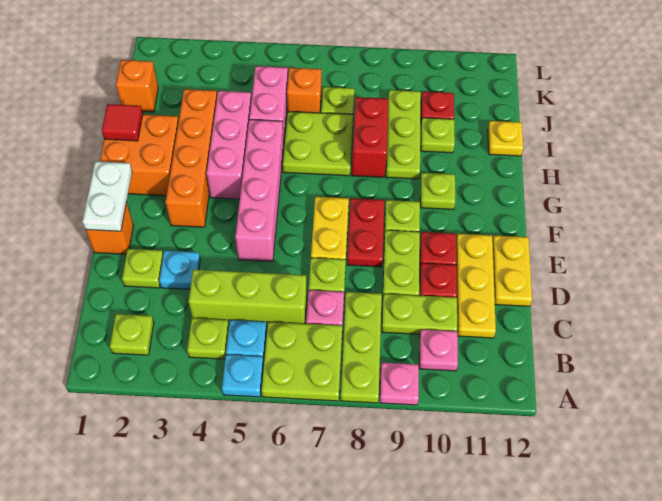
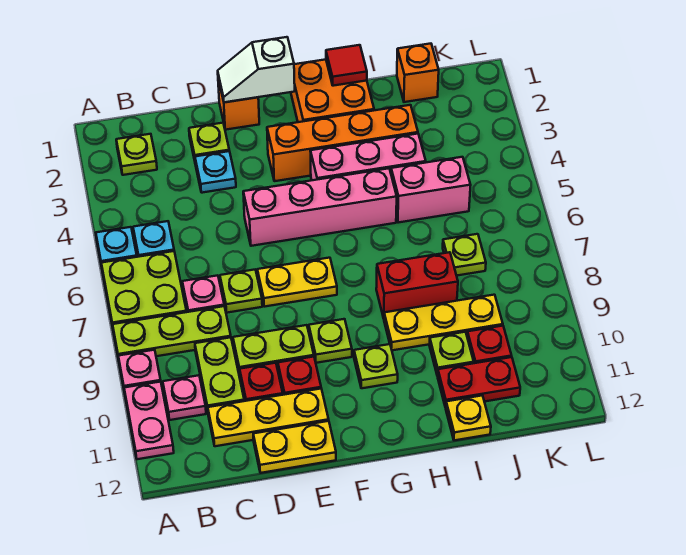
none -> pink plate A10:A11 level 1
lime plate B4 level 1 -> none
lime brick C4:C6 level 1 -> none
white plate E1:F1 level 2 -> white slope E1:F1 level 2 top F
red plate E8:F8 level 1 -> red plate I11:J11 level 1
lime plate H6:I7 level 1 -> none
lime plate H9:J9 level 1 -> yellow plate H9:J9 level 1
orange brick J6 level 1 -> none

